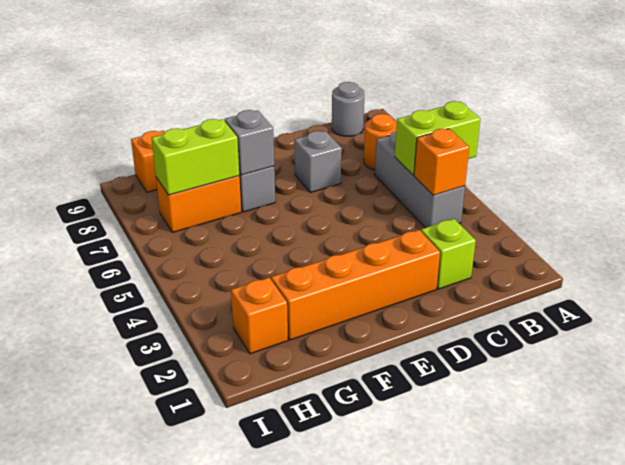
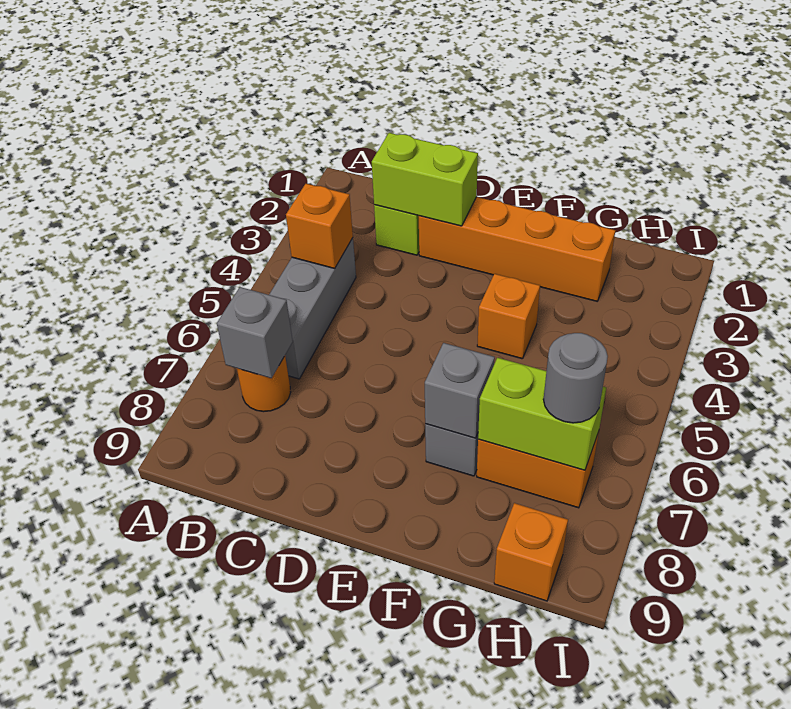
lime brick A5:B5 level 2 -> lime brick C2:D2 level 2
grey round brick B9 level 1 -> grey round brick H7 level 3
grey brick D7 level 1 -> grey brick B7 level 2
orange brick H2 level 1 -> orange brick F4 level 1

